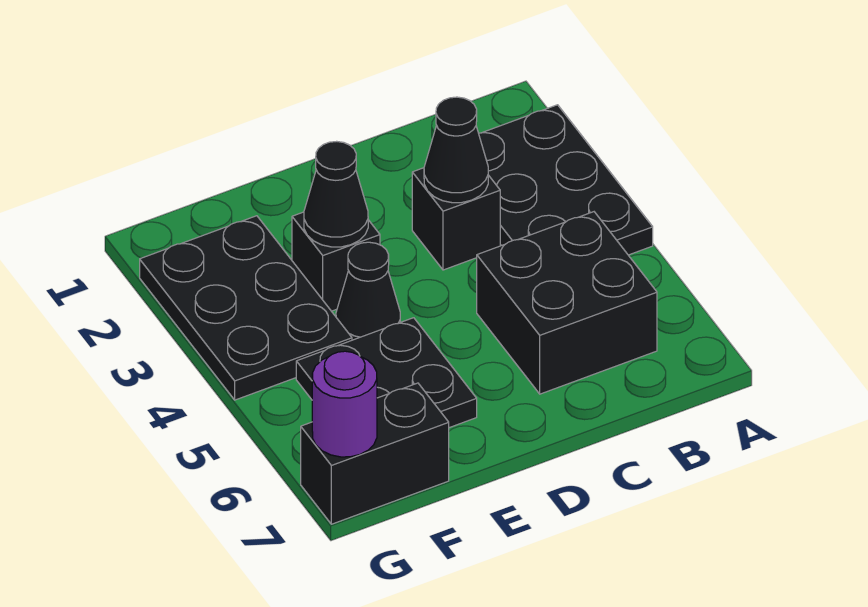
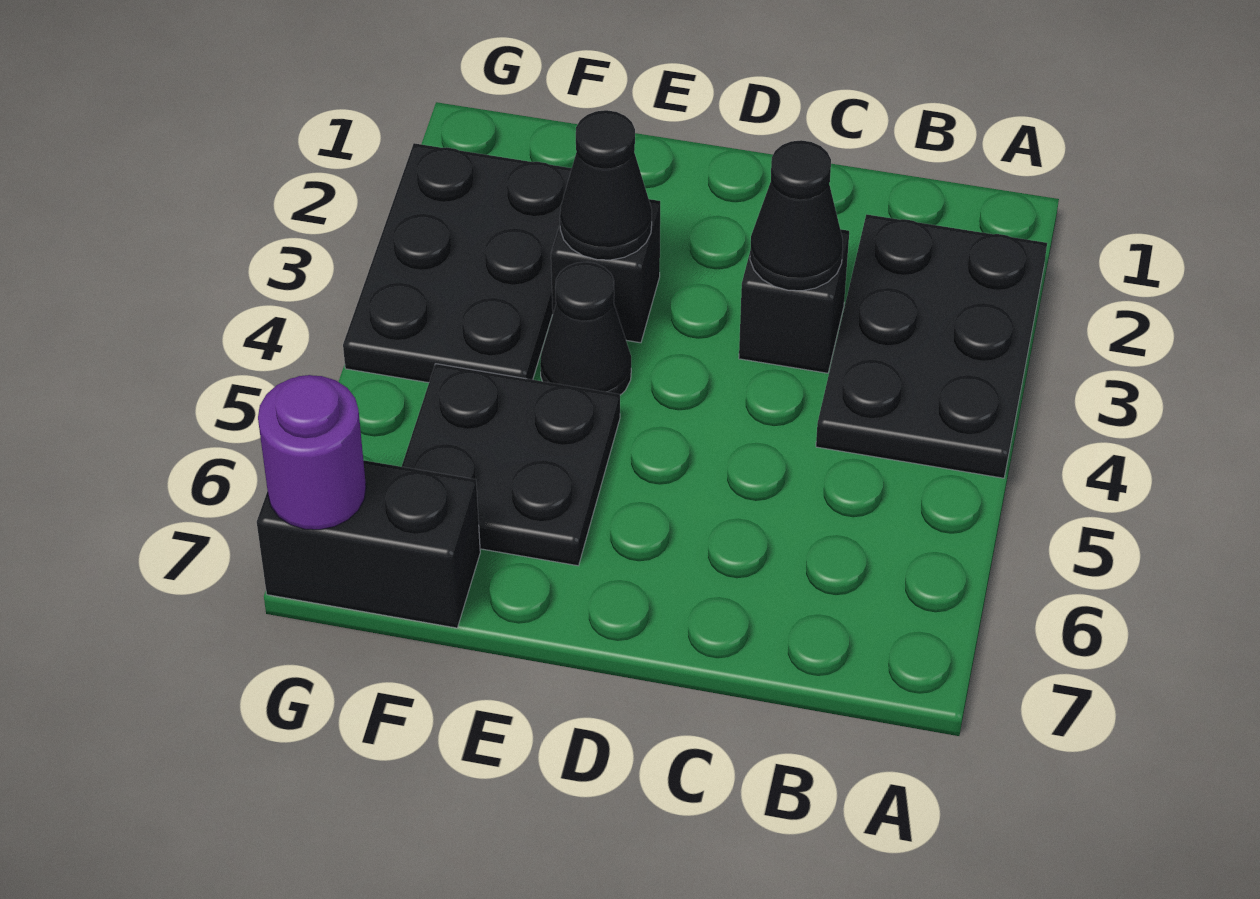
black brick B5:C6 level 1 -> none

